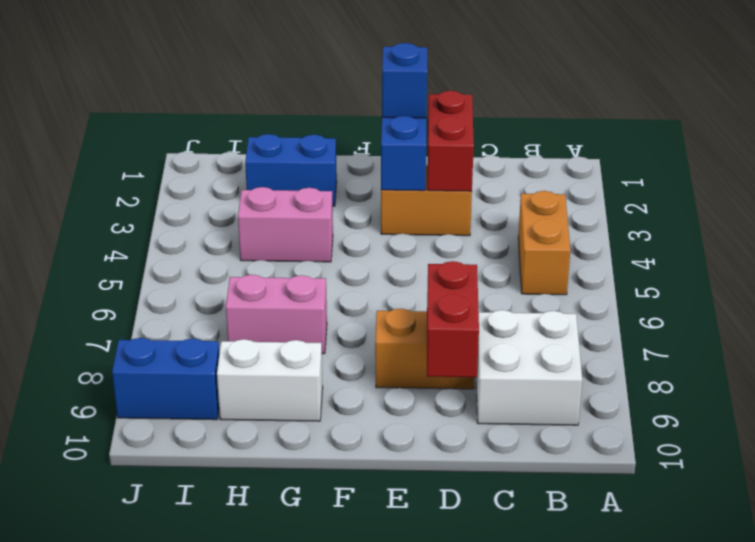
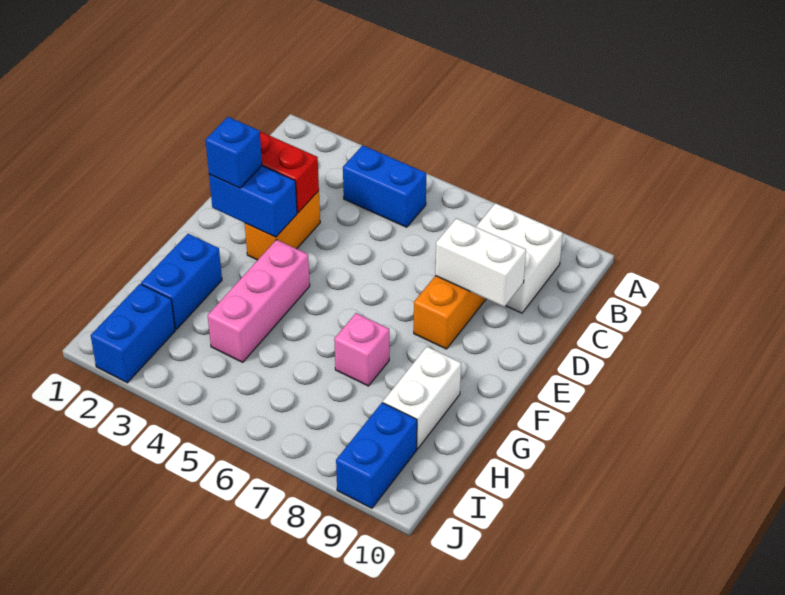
orange brick B4:B5 level 1 -> blue brick B4:B5 level 1
red brick D8:D9 level 2 -> white brick D8:D9 level 2
pink brick G4:H4 level 1 -> pink brick F4:H4 level 1
pink brick G7:H7 level 1 -> pink brick G7 level 1
none -> blue brick I2:J2 level 1

